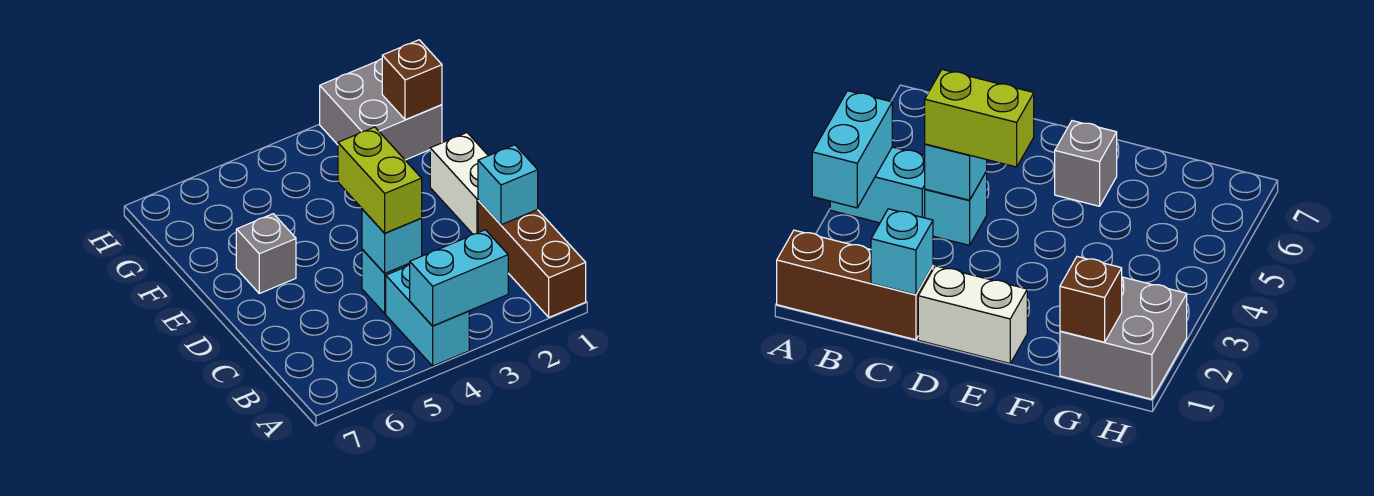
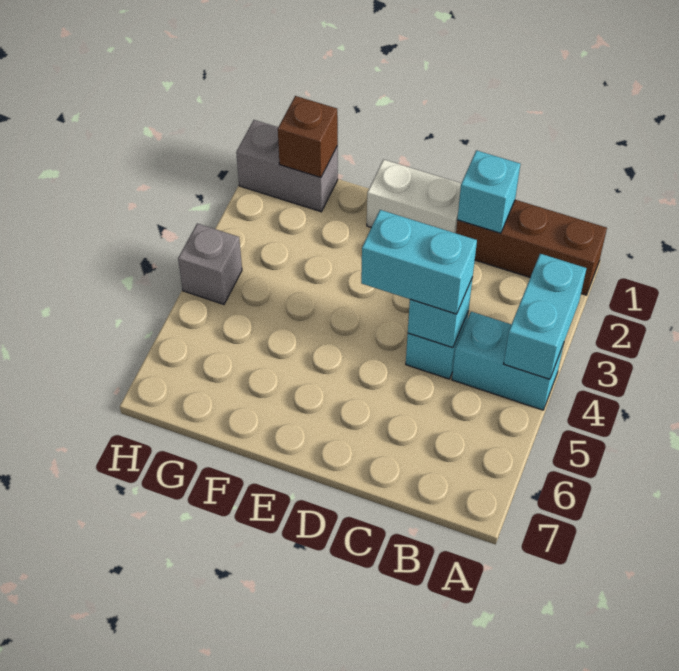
lime brick C4:D4 level 3 -> cyan brick C4:D4 level 3
grey brick E6 level 1 -> grey brick H4 level 1
grey brick G1:H2 level 1 -> grey brick G1:H1 level 1

